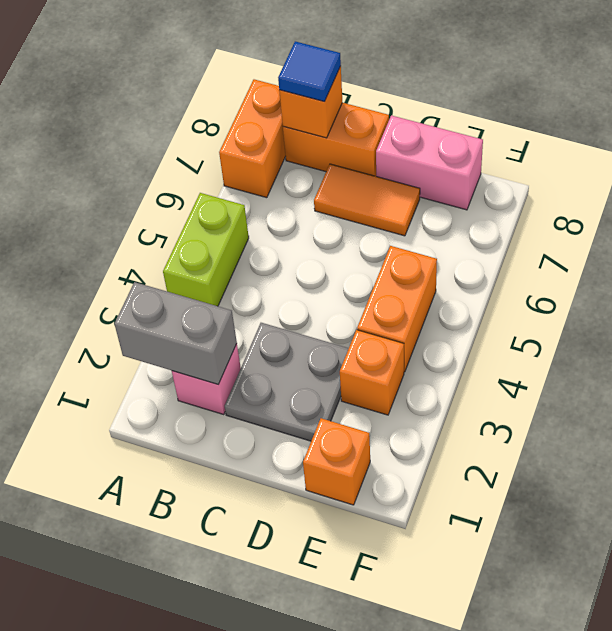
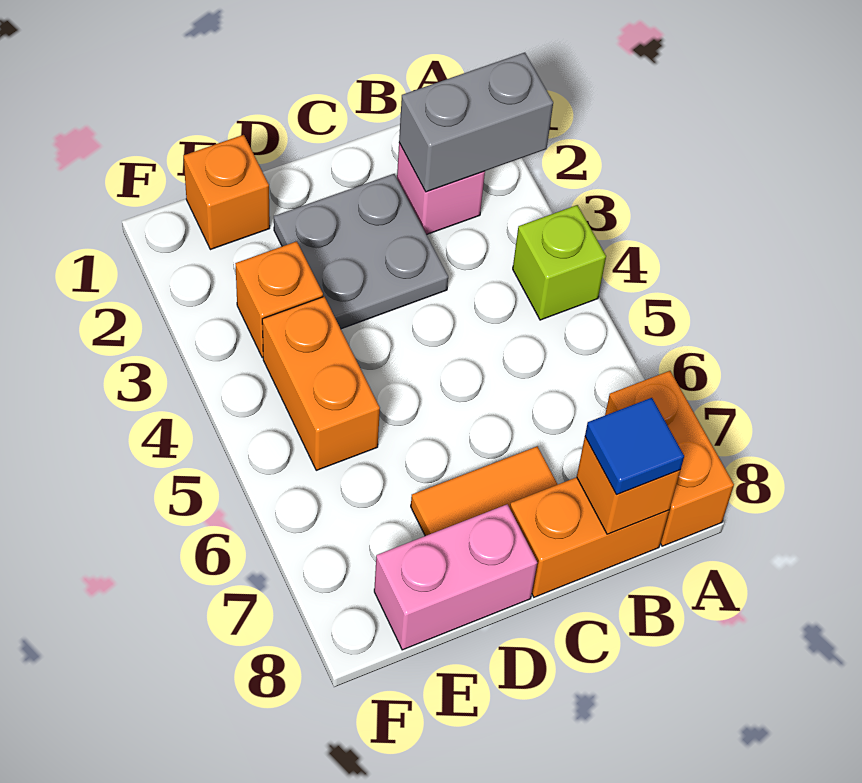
lime brick A4:A5 level 1 -> lime brick A4 level 1

